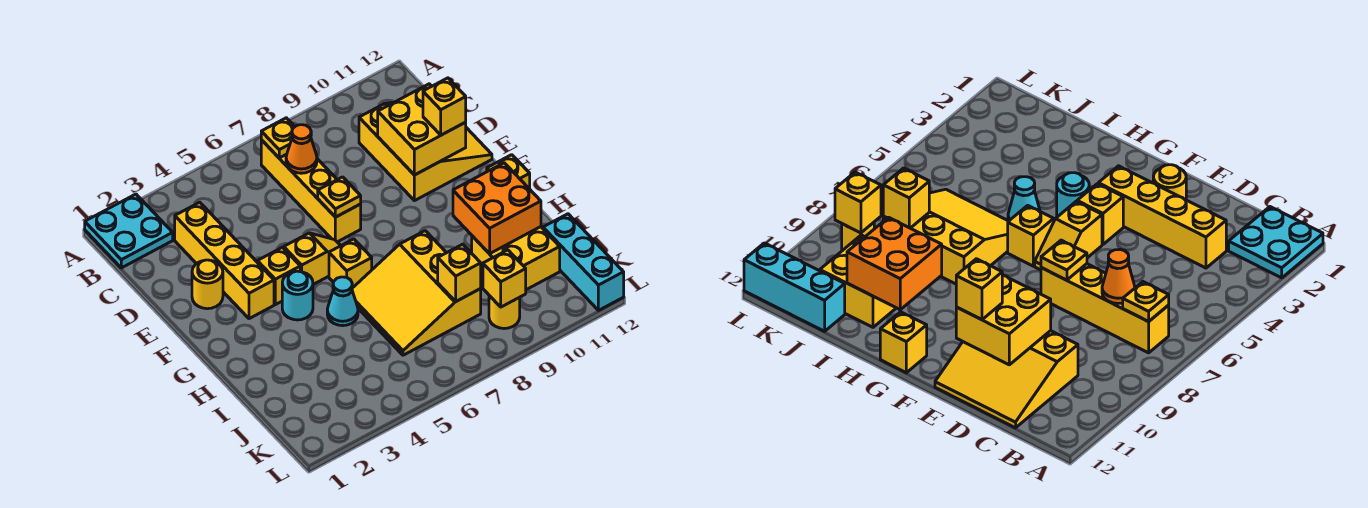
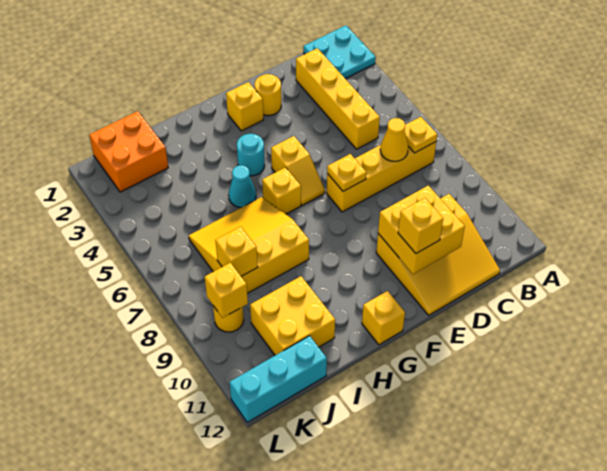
yellow brick C3:F3 level 1 -> yellow brick C2:C5 level 1
orange cone C7 level 2 -> yellow cone C7 level 2
yellow brick F4 level 1 -> yellow brick F2 level 1
orange brick H10:I11 level 2 -> orange brick J1:K2 level 1

